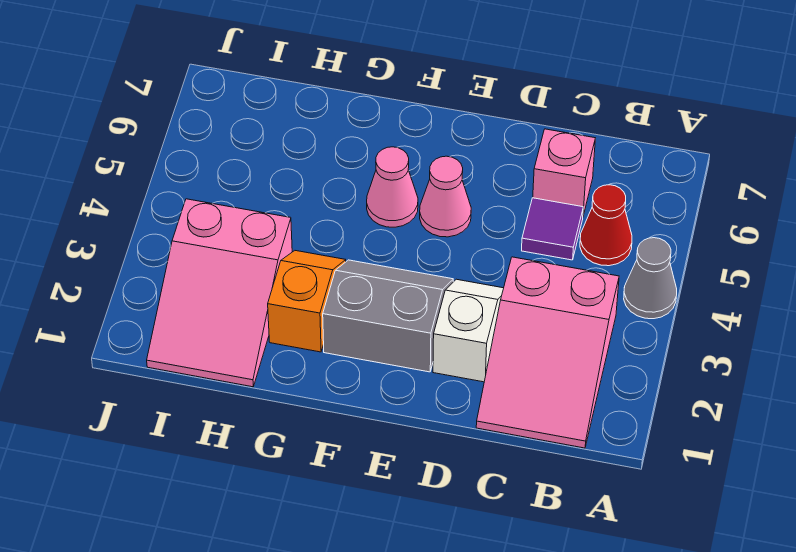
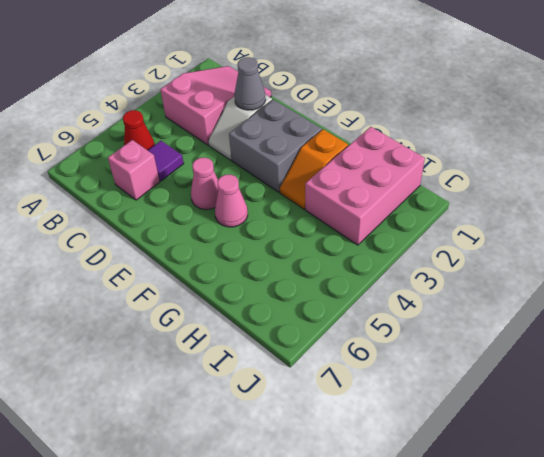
grey cone A4 level 1 -> grey cone D2 level 2
grey slope E2:F3 level 1 top 2 -> grey brick E2:F3 level 1
pink slope H1:I3 level 1 top 3 -> pink brick H1:I3 level 1

